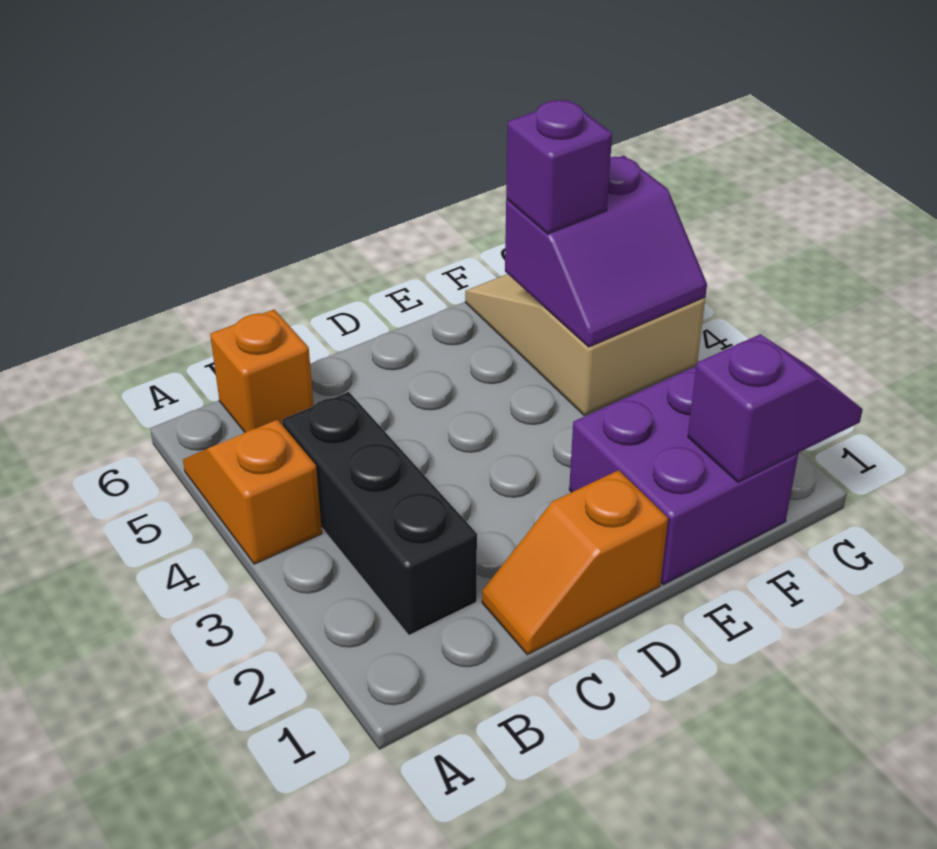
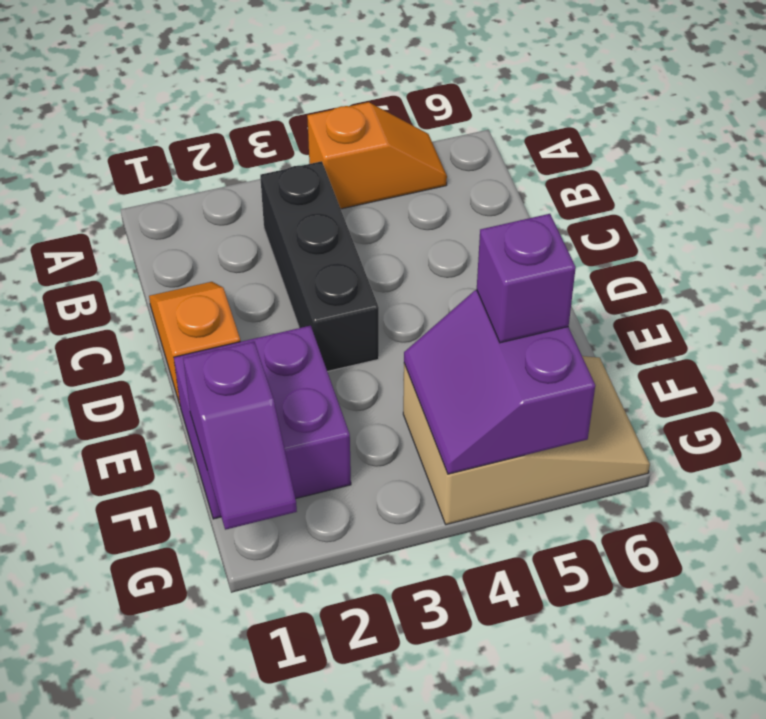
black brick B2:B4 level 1 -> black brick B3:D3 level 1
orange brick B6 level 1 -> none

